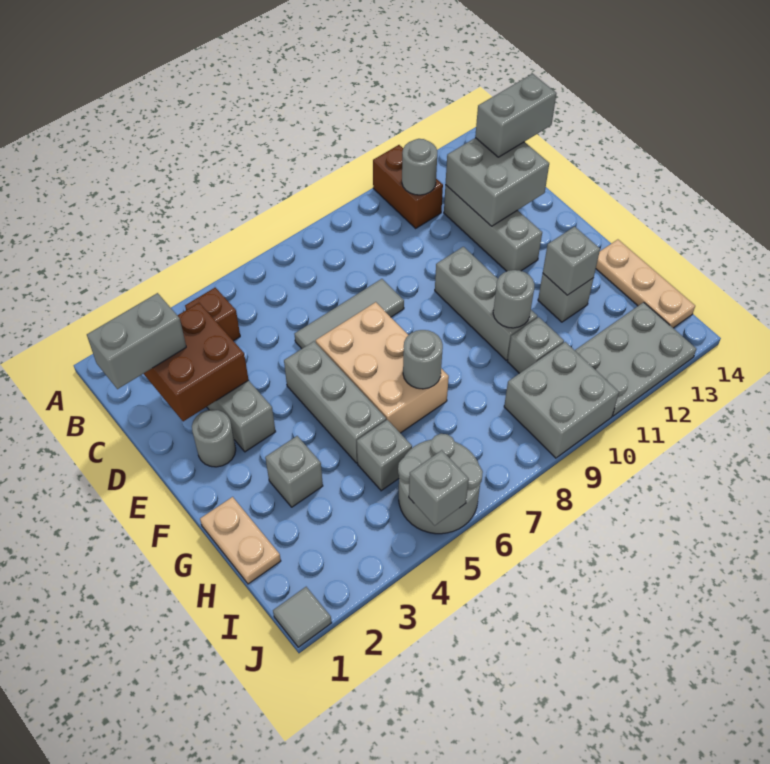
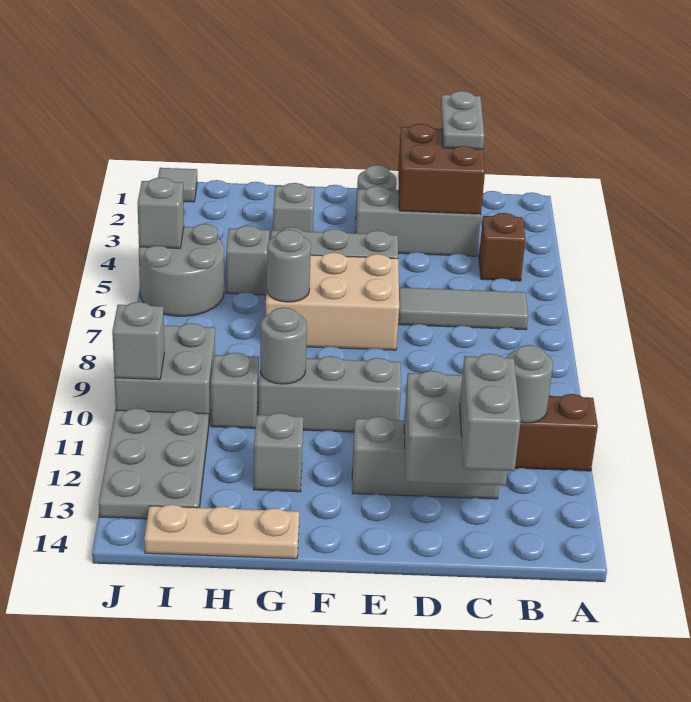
grey brick C1:C2 level 3 -> grey plate C1:C2 level 3
grey tile D6:D8 level 1 -> grey tile B6:D6 level 1
tan plate G1:H1 level 1 -> none
grey brick G12 level 2 -> grey brick J10 level 2

